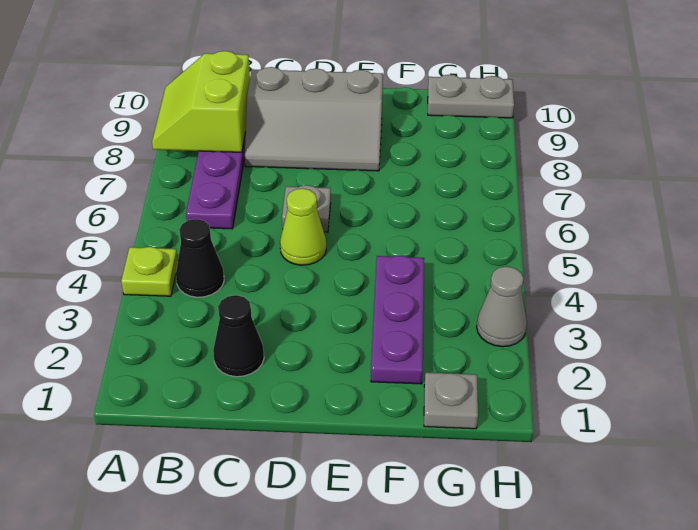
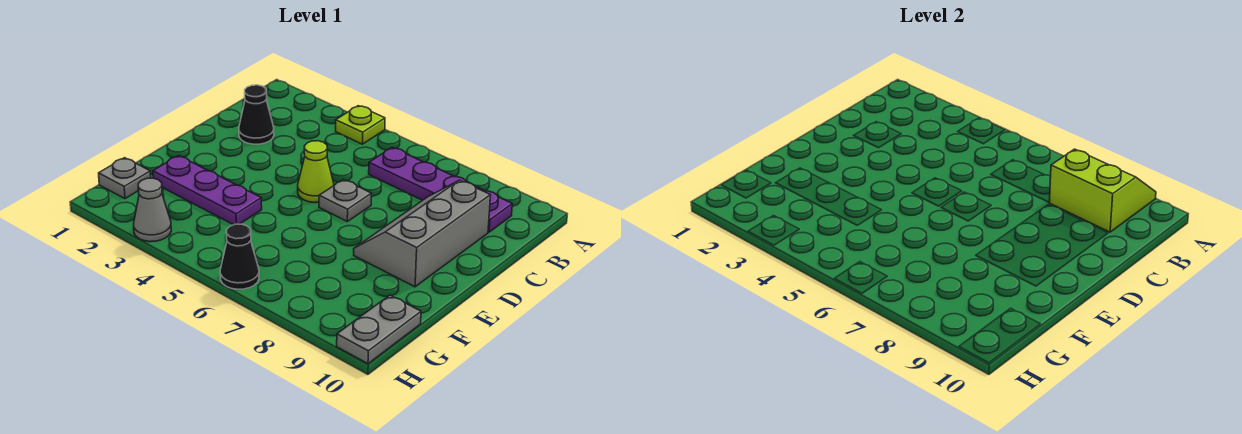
black cone B4 level 1 -> black cone H6 level 1

